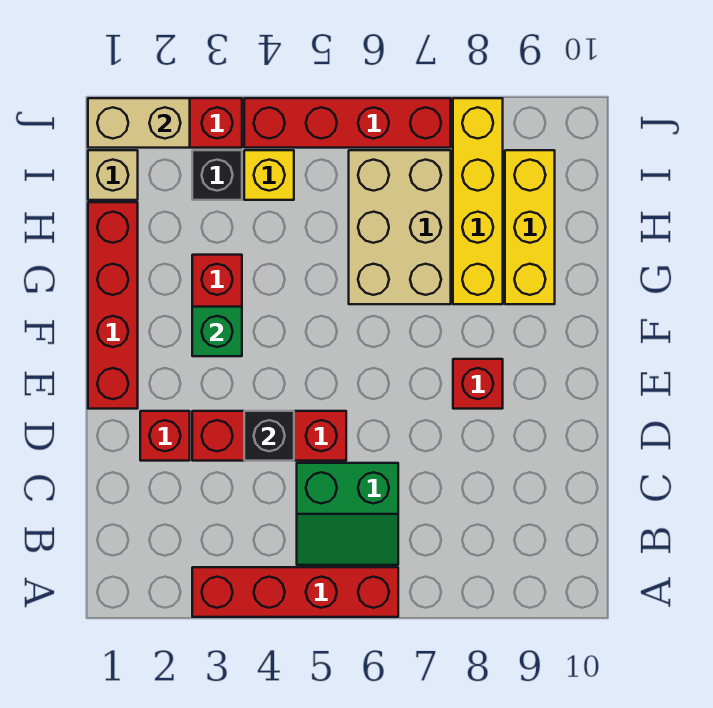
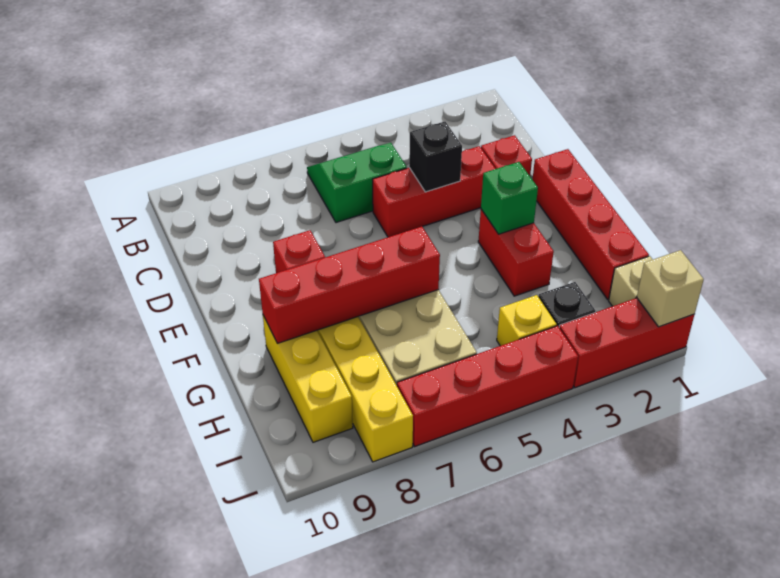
red brick A3:A6 level 1 -> red brick G6:G9 level 2
tan brick J1:J2 level 2 -> tan brick J1 level 2

